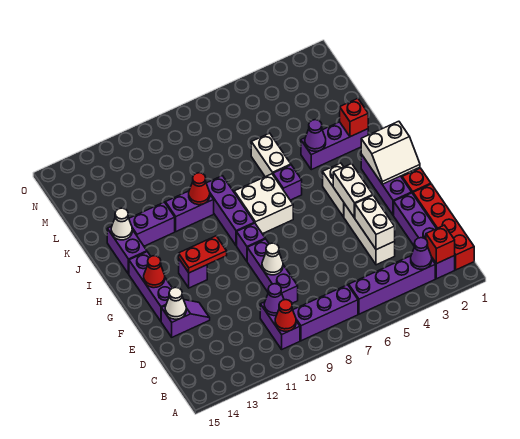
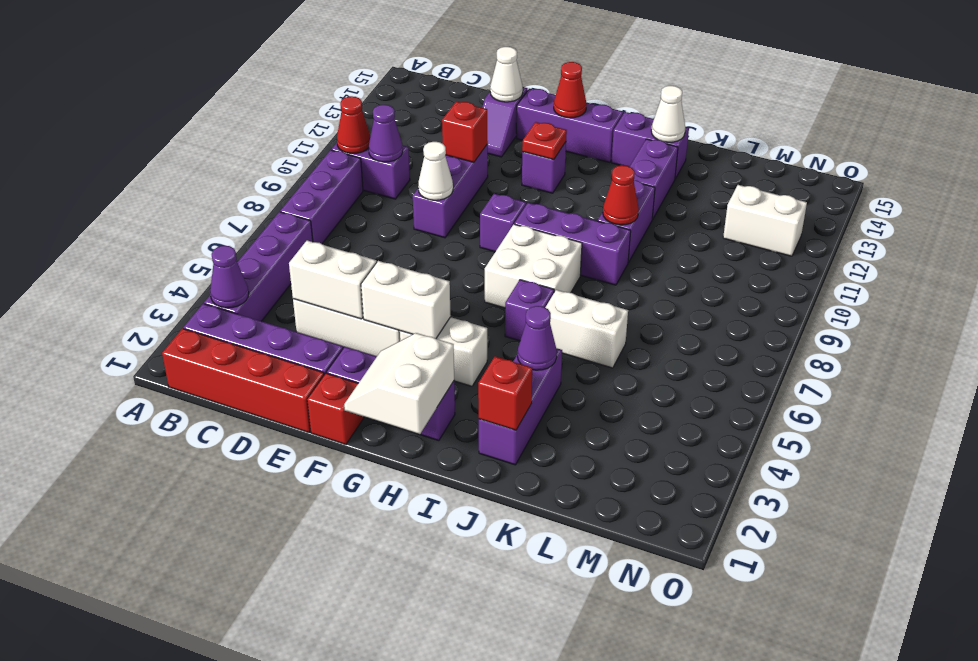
red brick B2 level 2 -> red brick E11 level 2
purple brick D9:F9 level 1 -> purple brick E9:E11 level 1
red plate G11:G12 level 2 -> red plate G12 level 2
none -> white brick M12:N12 level 1

